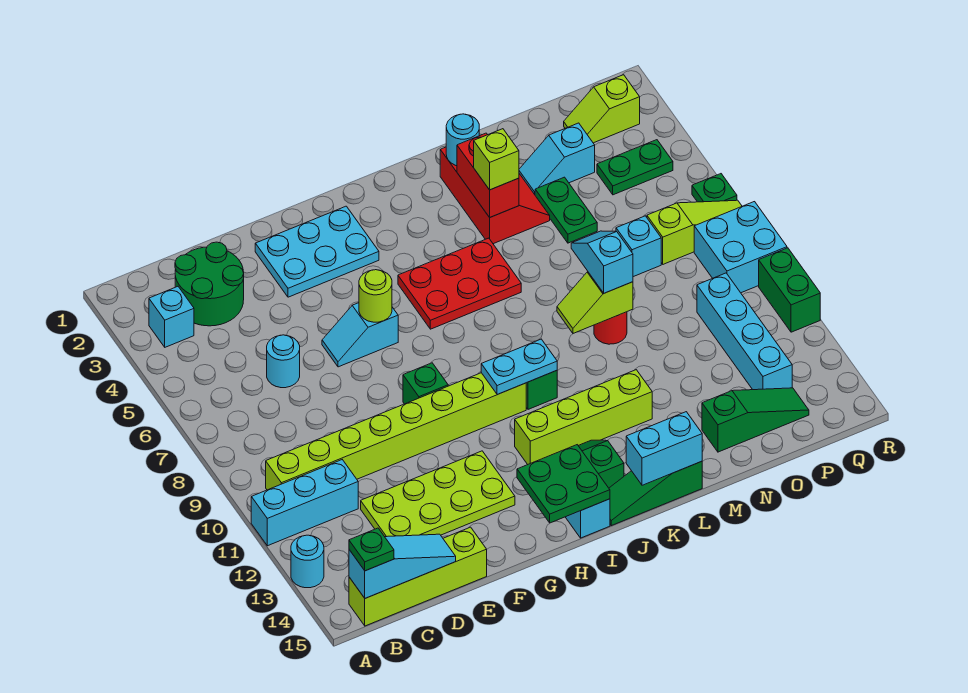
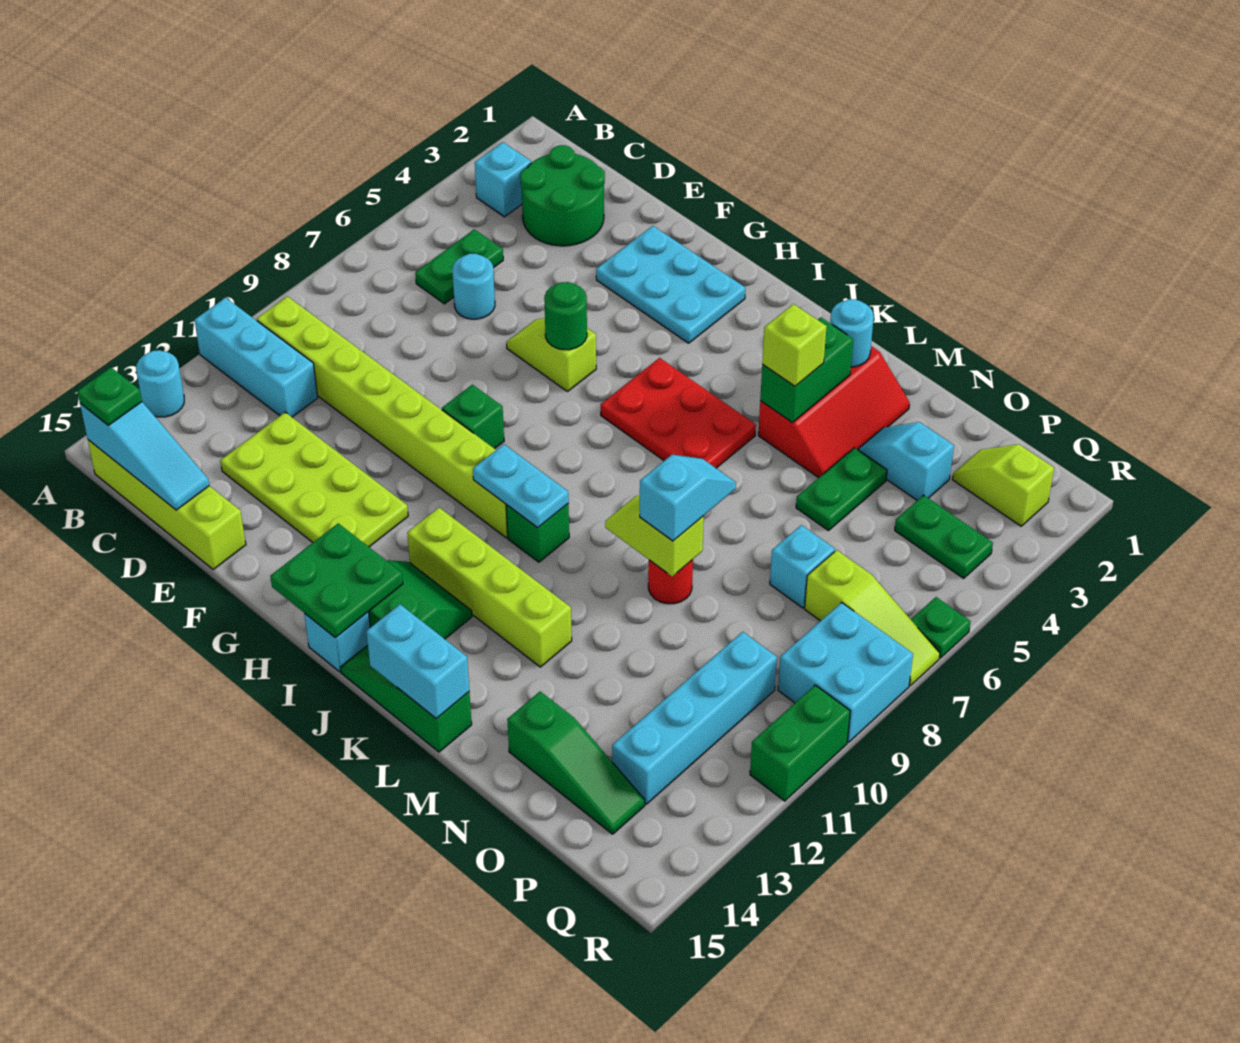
none -> green plate C5:C6 level 1
cyan slope F6:G6 level 1 top G -> lime slope F6:G6 level 1 top G
lime round brick G6 level 2 -> green round brick G6 level 2
red brick L3:L4 level 2 -> green brick L3:L4 level 2

